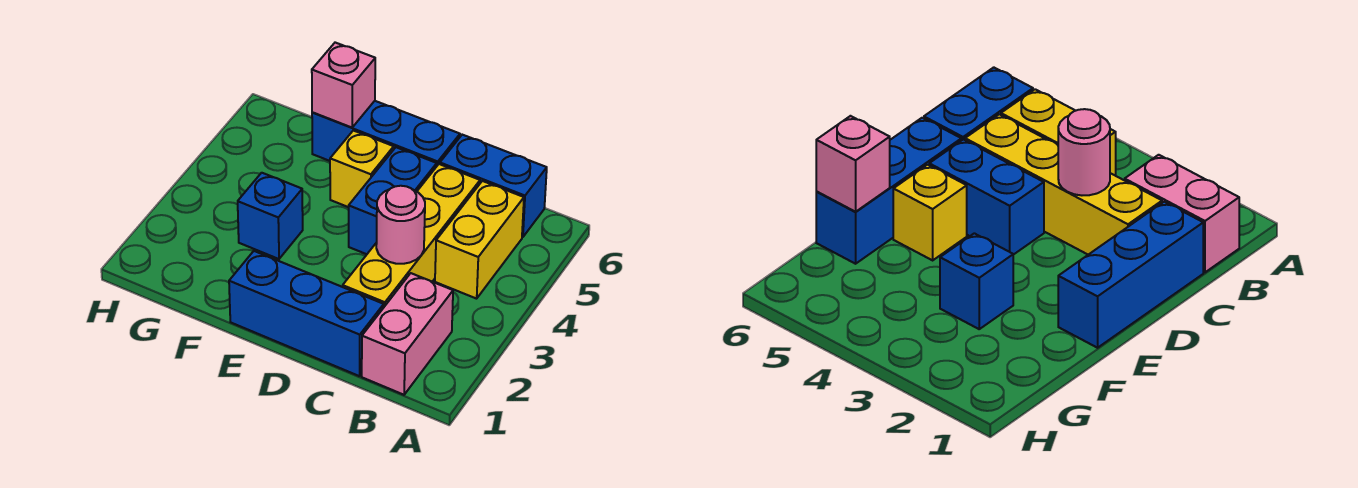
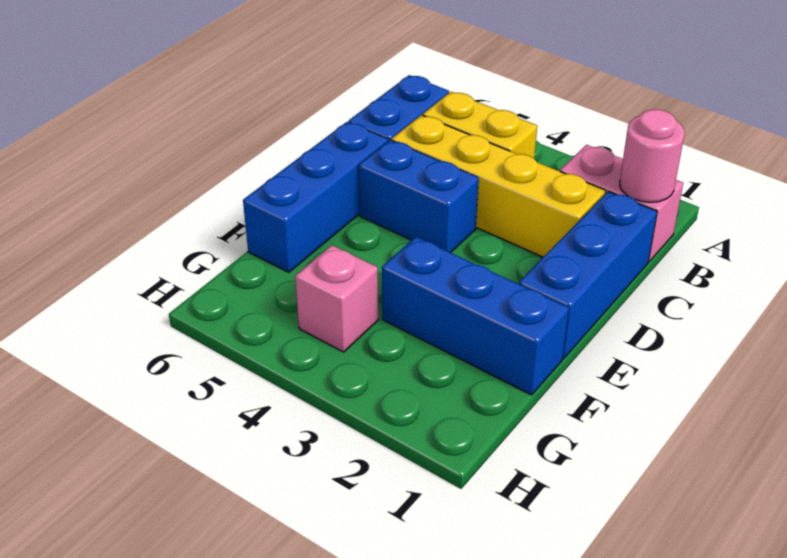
pink round brick C3 level 2 -> pink round brick B1 level 2
yellow brick E5 level 1 -> none
blue brick F3 level 1 -> blue brick F1:F3 level 1
pink brick F6 level 2 -> pink brick G4 level 1

